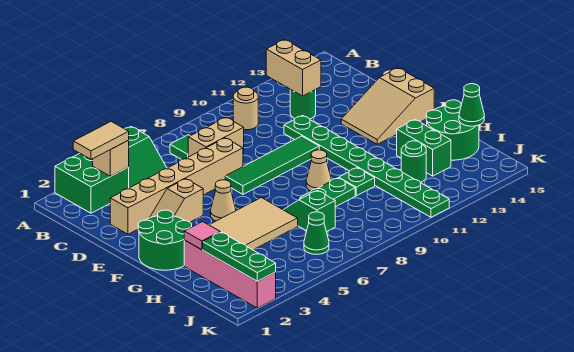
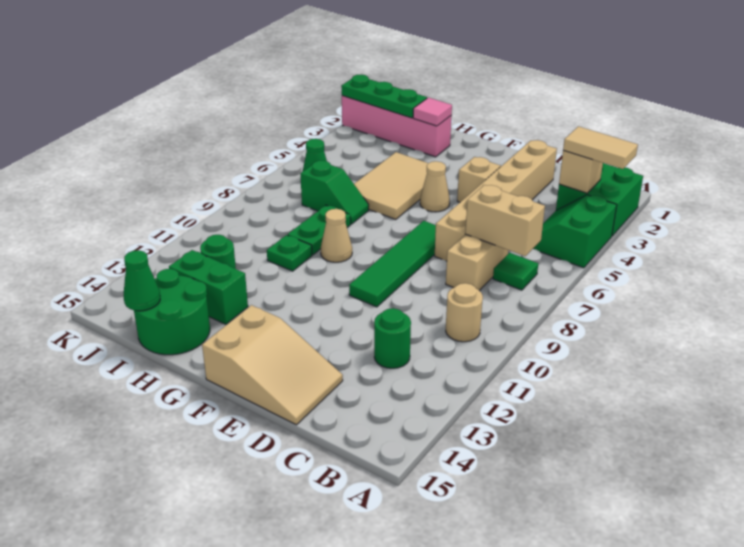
tan tile B2:B3 level 3 -> tan tile A3:B3 level 3
tan brick B12:C12 level 2 -> tan brick B7:C7 level 2
green plate D11:K11 level 1 -> none
tan slope E13:F15 level 1 top 15 -> tan slope D14:F15 level 1 top F
green round brick F1:G2 level 1 -> none

